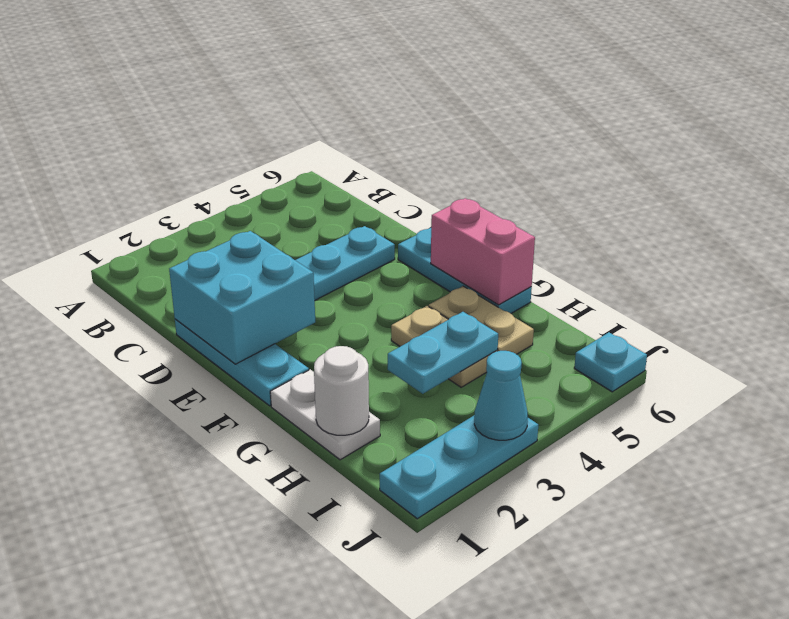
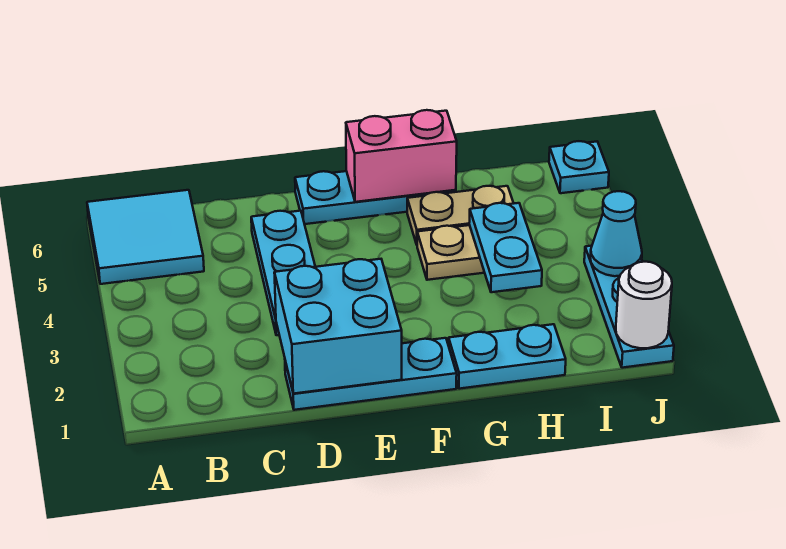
none -> cyan tile A5:B6 level 1
white plate G1:H1 level 1 -> cyan plate G1:H1 level 1
white round brick H1 level 2 -> white round brick J1 level 2

